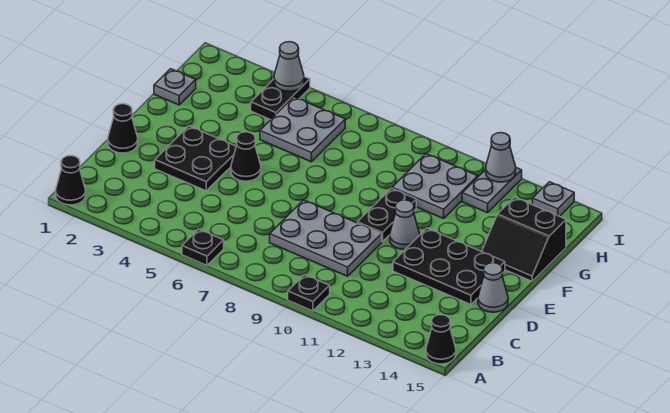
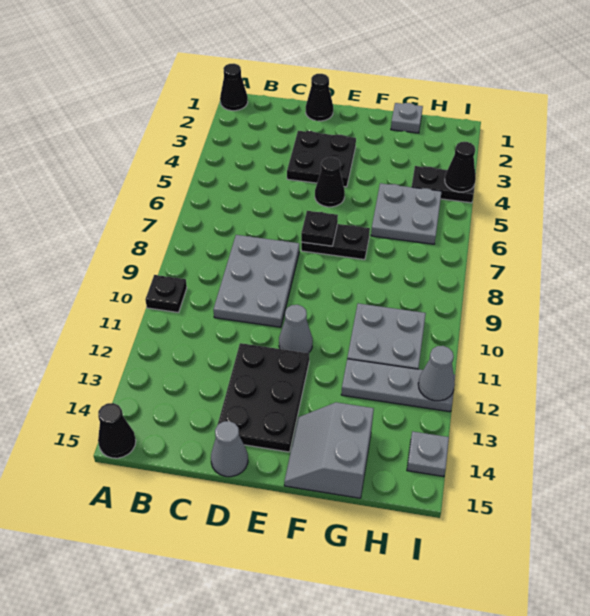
black plate A6 level 1 -> black plate E7 level 2
black plate E10:F10 level 1 -> black plate E7:F7 level 1
black slope F14:G15 level 1 top G -> grey slope F14:G15 level 1 top G
grey plate H12:I12 level 1 -> grey plate G12:I12 level 1
grey cone I4 level 2 -> black cone I4 level 2

